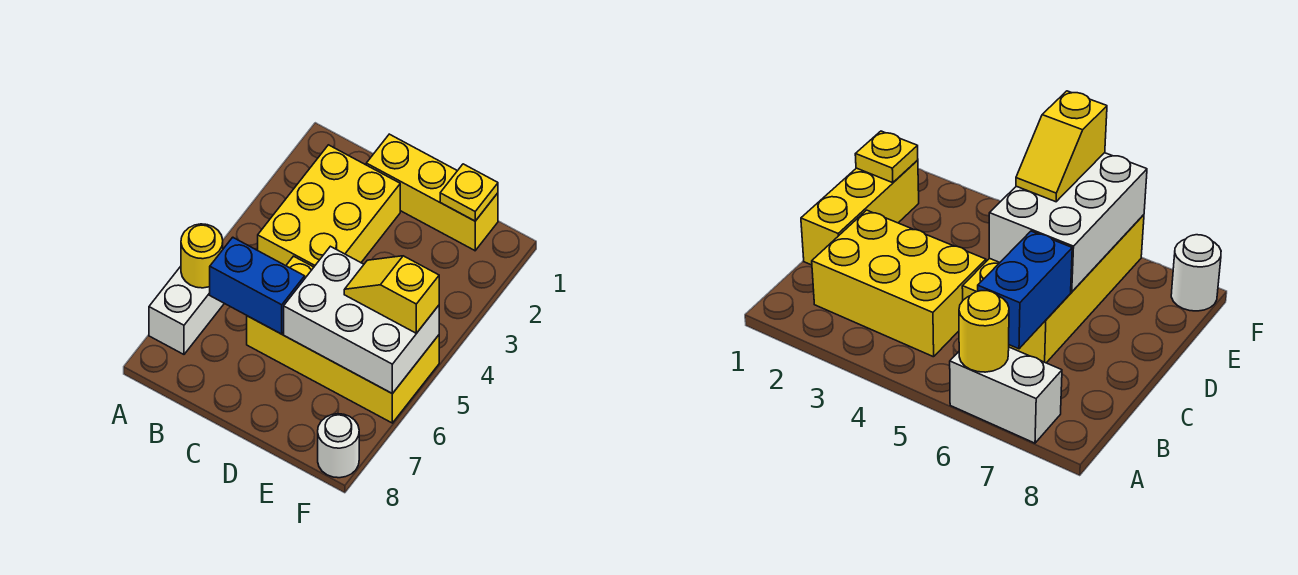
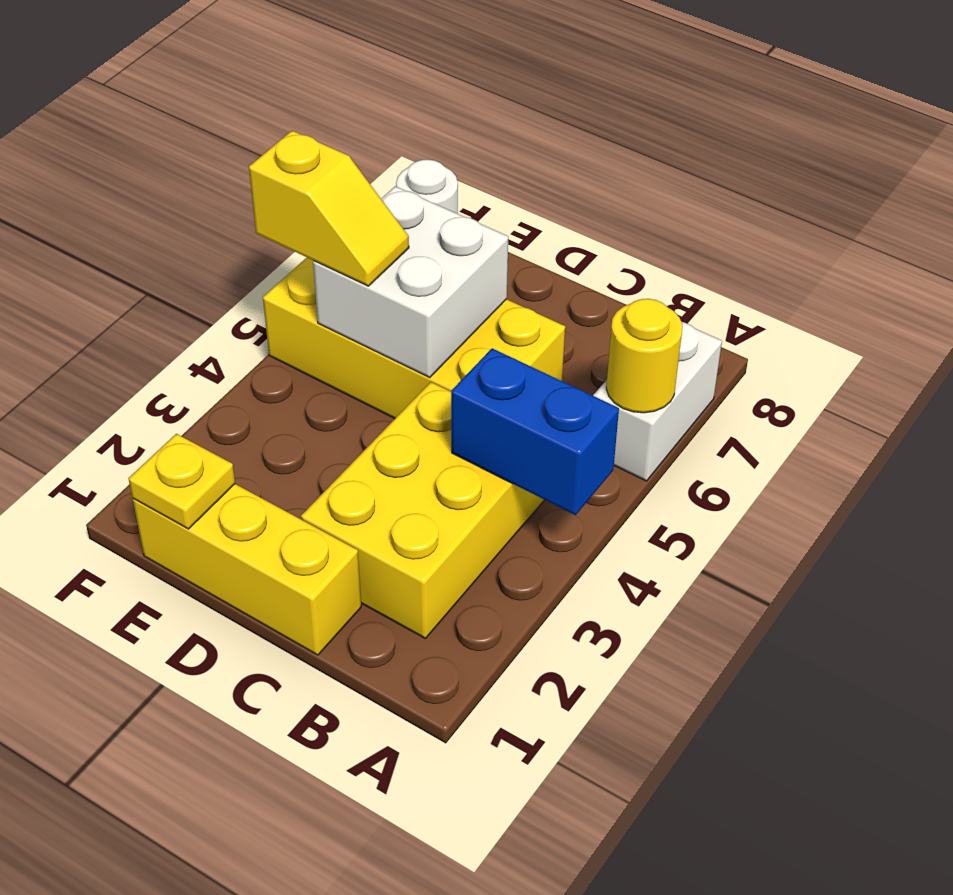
blue brick B6:C6 level 2 -> blue brick A4:B4 level 2
white brick D5:F6 level 2 -> white brick D5:E6 level 2

